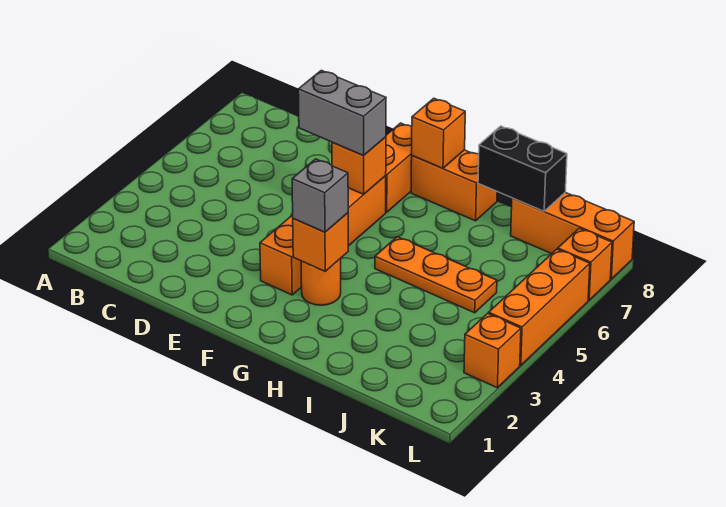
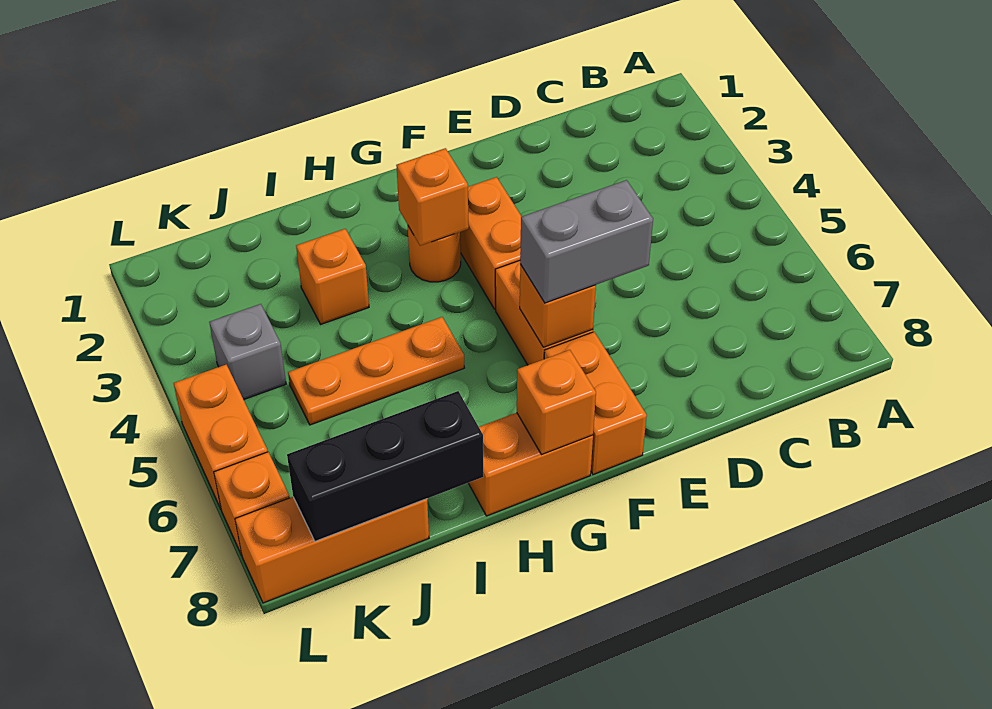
grey brick G3 level 3 -> grey brick K4 level 1
black brick I8:J8 level 2 -> black brick I8:K8 level 2
orange brick L3 level 1 -> orange brick I3 level 1
orange brick L4:L6 level 1 -> orange brick L5:L6 level 1

